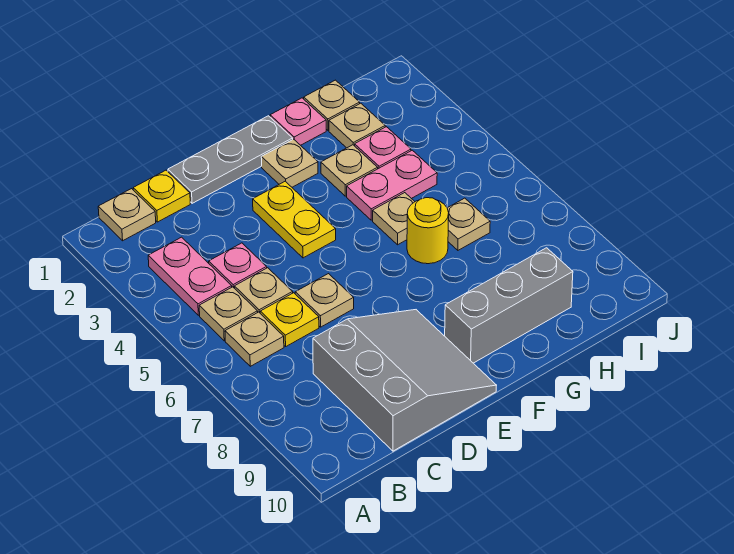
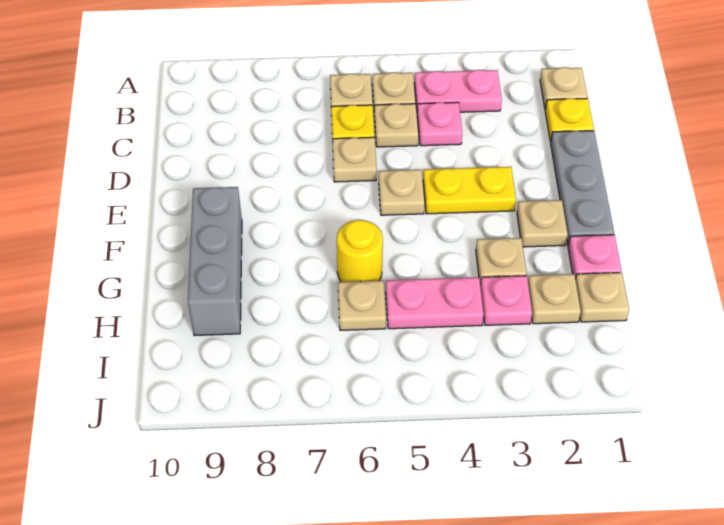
grey slope C8:E10 level 1 top C -> none
pink plate G4:H4 level 1 -> pink plate H4:H5 level 1
tan plate G5 level 1 -> tan plate E5 level 1

